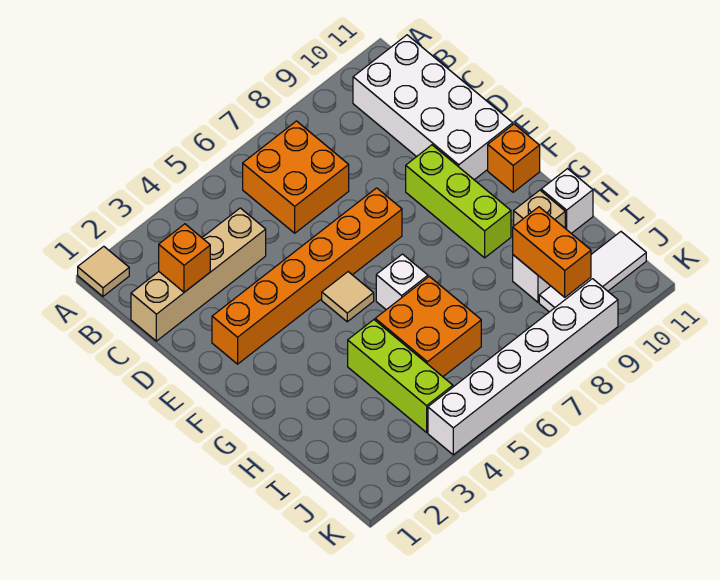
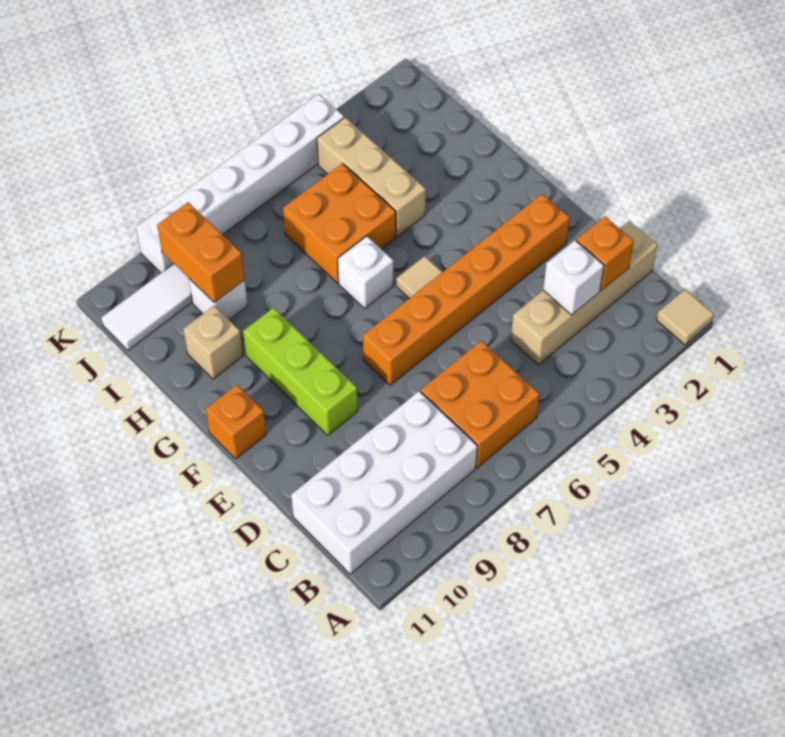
white brick B10:E11 level 1 -> white brick B8:C11 level 1
lime brick H4:J4 level 1 -> tan brick H4:J4 level 1
white brick H11 level 1 -> white brick C3 level 2

